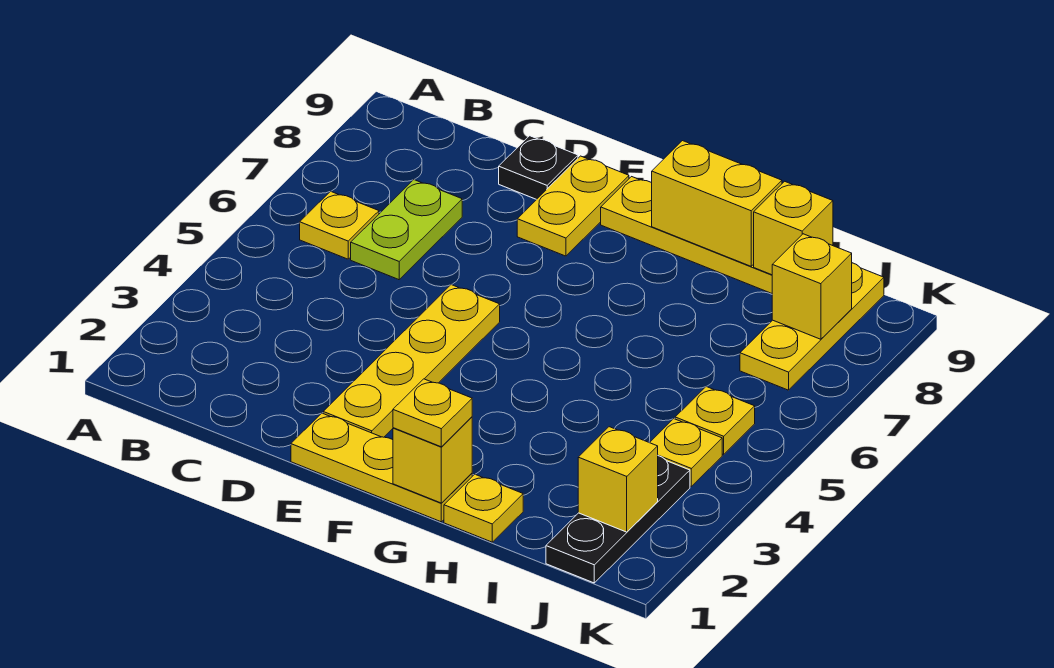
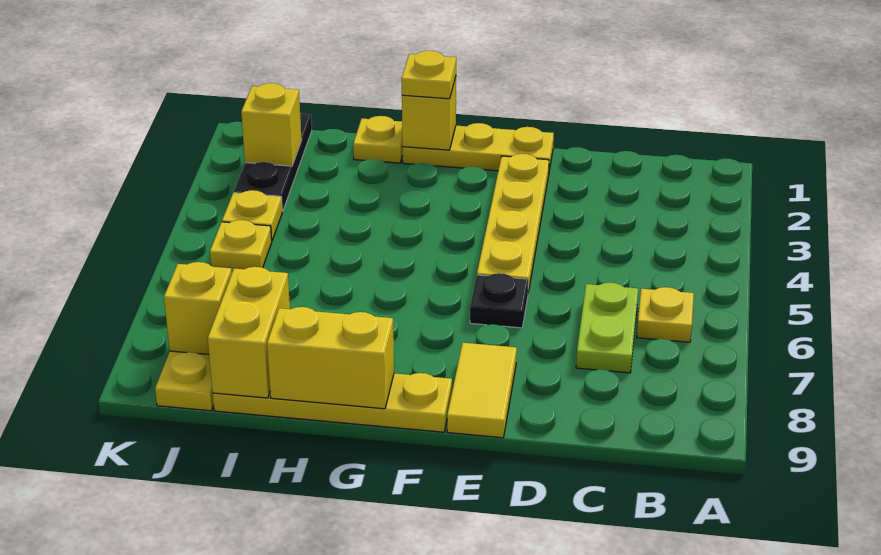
black plate D9 level 1 -> black plate E6 level 1
yellow plate E8:E9 level 1 -> yellow tile E8:E9 level 1
yellow brick I9 level 2 -> yellow brick I8:I9 level 2

